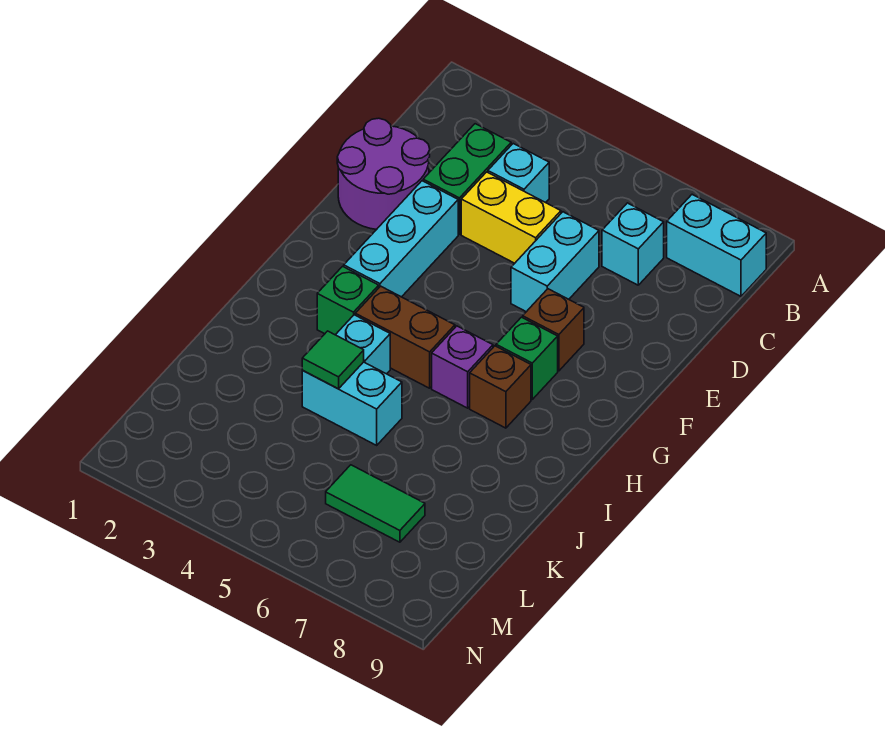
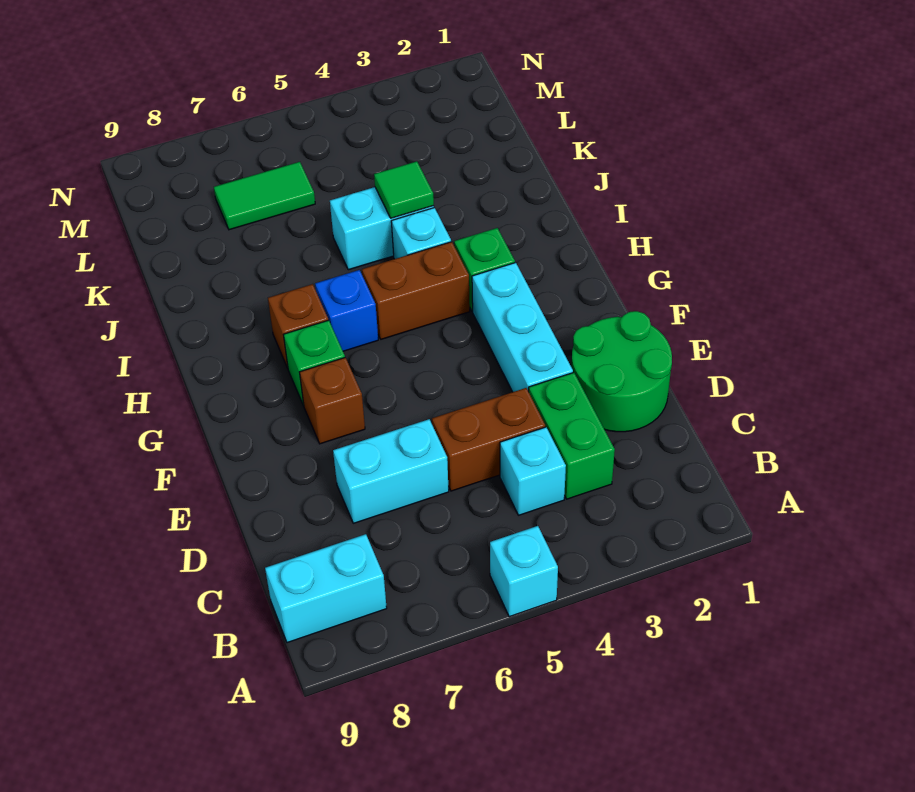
cyan brick C7 level 1 -> cyan brick A5 level 1
purple round brick D1:E2 level 1 -> green round brick D1:E2 level 1
yellow brick D4:D5 level 1 -> brown brick D4:D5 level 1
cyan brick D6:E6 level 1 -> cyan brick D6:D7 level 1
purple brick H6 level 1 -> blue brick H6 level 1

